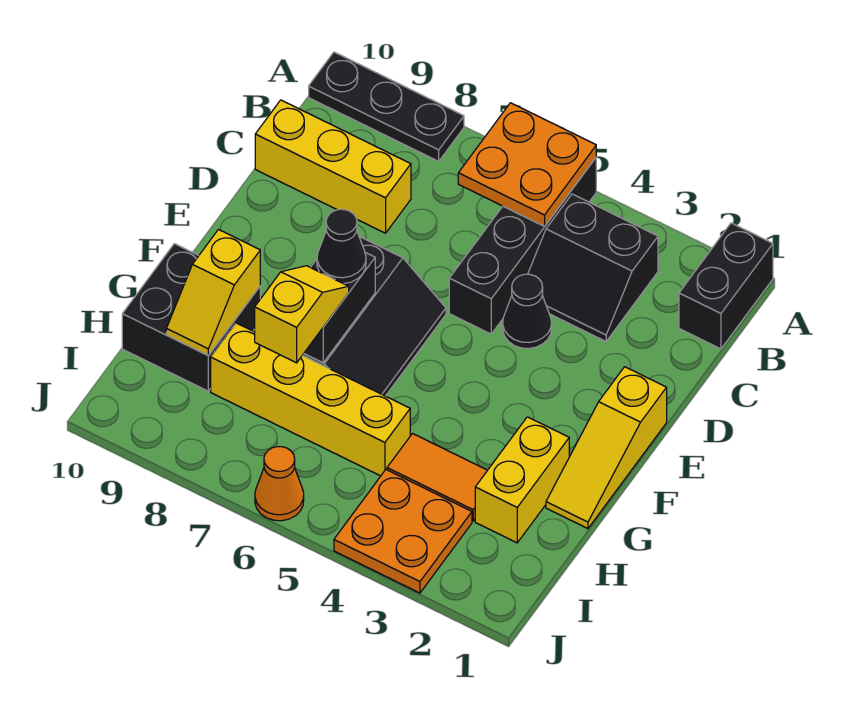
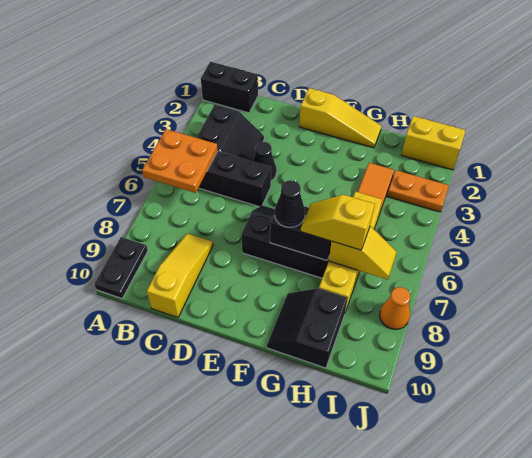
black plate A8:A10 level 1 -> black plate A9:A10 level 1
yellow brick C8:C10 level 1 -> yellow slope C8:C10 level 1 top 10
yellow brick G2:H2 level 1 -> yellow brick I1:J1 level 1
black brick G9:H10 level 1 -> black slope G9:H10 level 1 top H
yellow slope G9:H9 level 2 top G -> yellow slope H7:I7 level 2 top H
orange plate I3:J4 level 1 -> orange plate I3:J3 level 1
orange cone J6 level 1 -> orange cone J8 level 1

